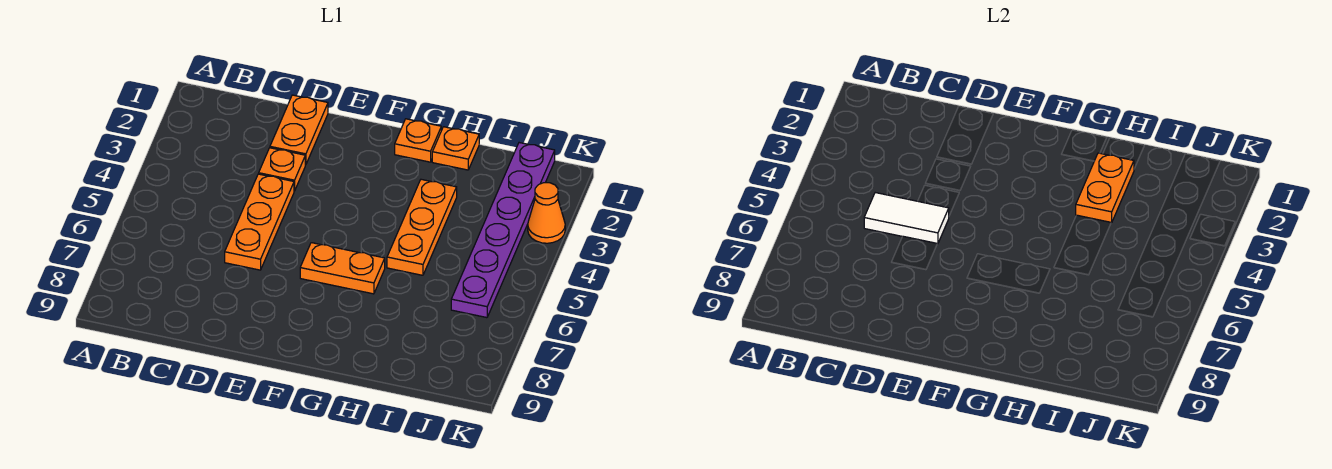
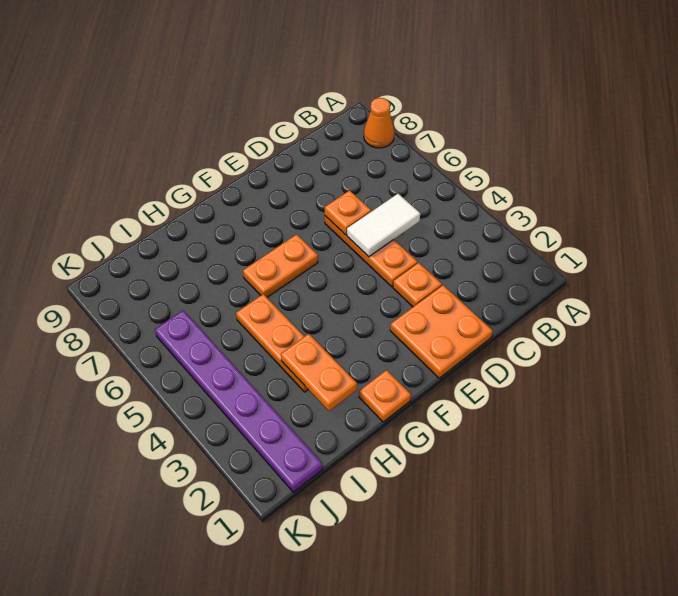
orange plate D1:D2 level 1 -> orange plate D1:E2 level 1
orange plate H1 level 1 -> orange plate D6 level 2
orange cone K3 level 1 -> orange cone A8 level 1

